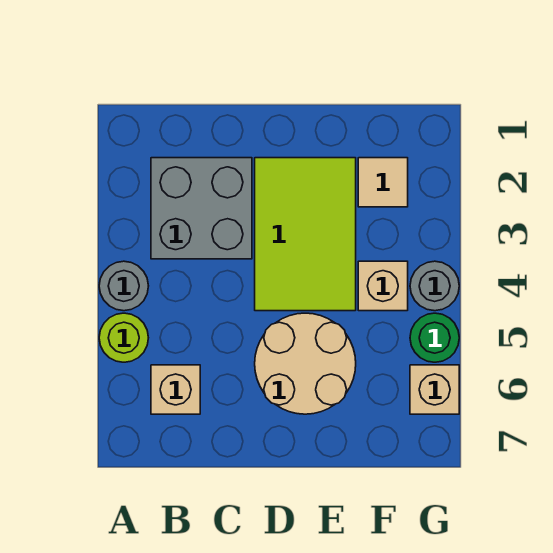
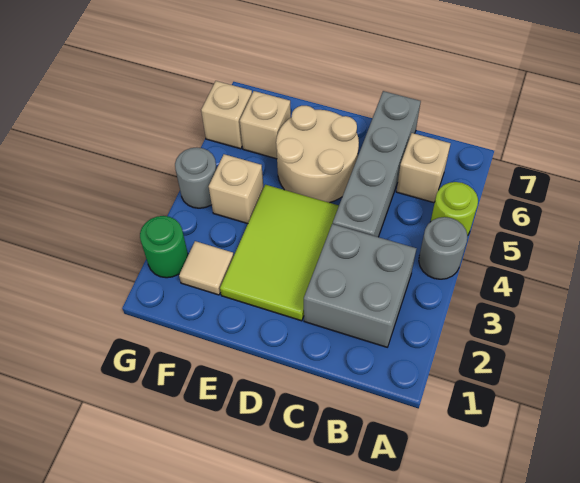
none -> grey brick C4:C7 level 1
none -> tan brick F6 level 1
green round brick G5 level 1 -> green round brick G2 level 1

